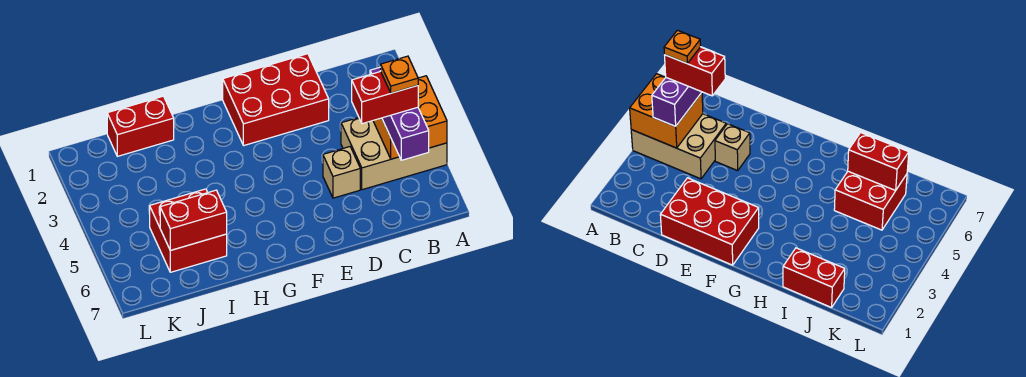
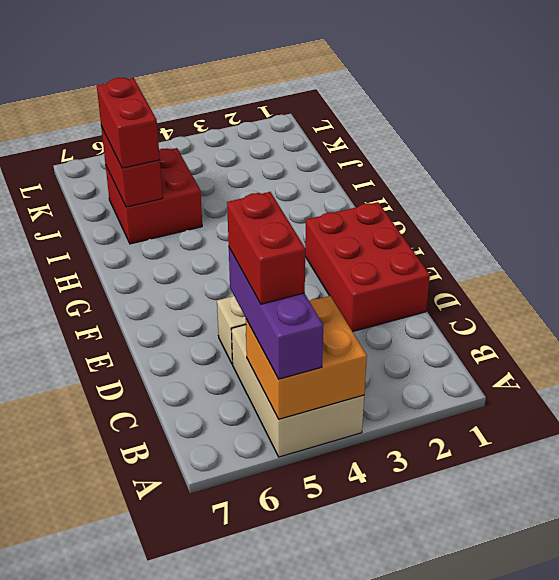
purple brick B4:B6 level 3 -> purple brick A5:C5 level 3
orange plate B5 level 5 -> none
red brick I1:J1 level 1 -> red brick I6:J6 level 3

